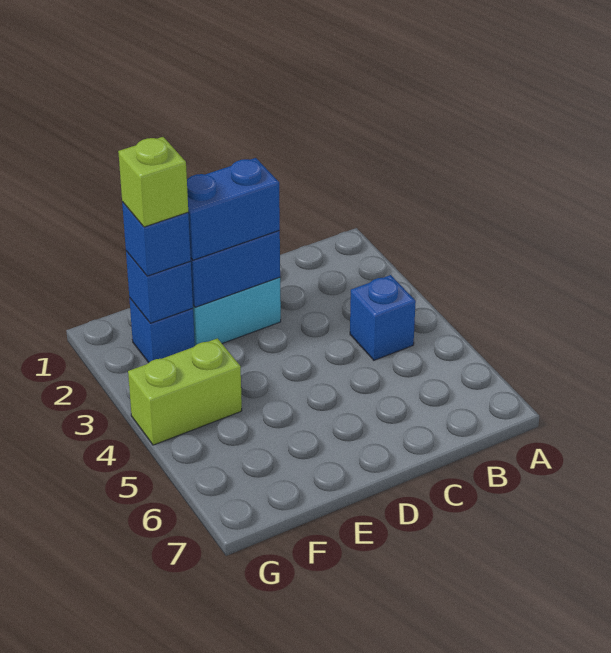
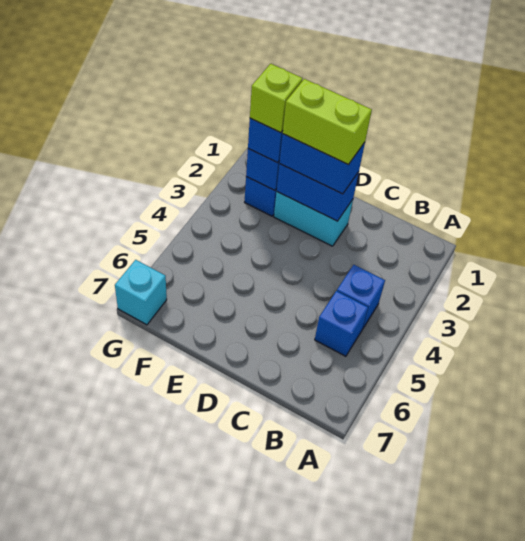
none -> blue brick B5 level 1
lime brick F4:G4 level 1 -> lime brick D2:E2 level 4
none -> cyan brick G7 level 1

